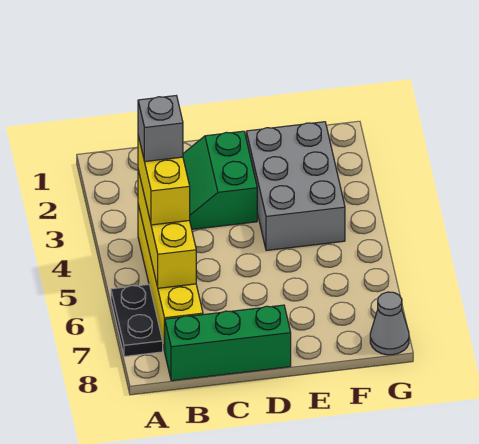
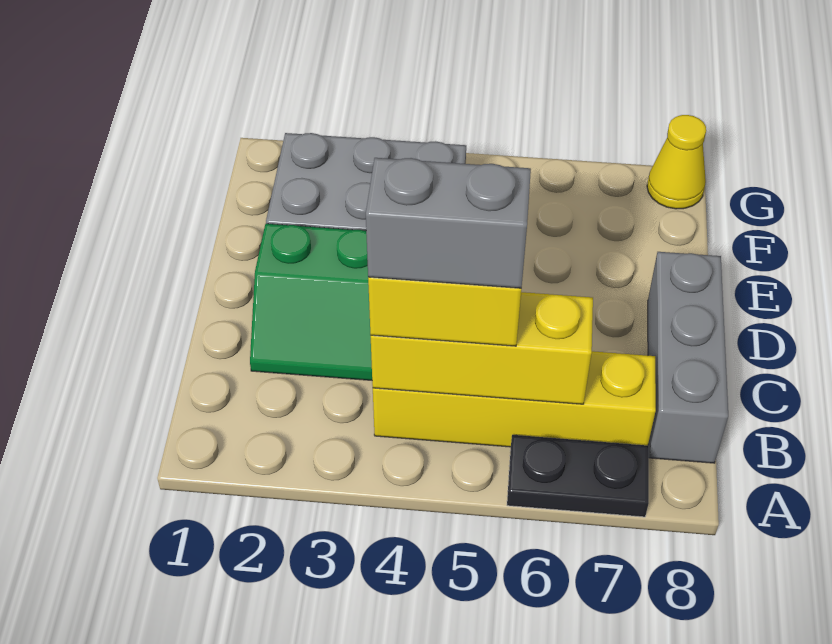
grey brick B4 level 4 -> grey brick B4:B5 level 4
green brick B8:D8 level 1 -> grey brick B8:D8 level 1
grey cone G8 level 1 -> yellow cone G8 level 1

